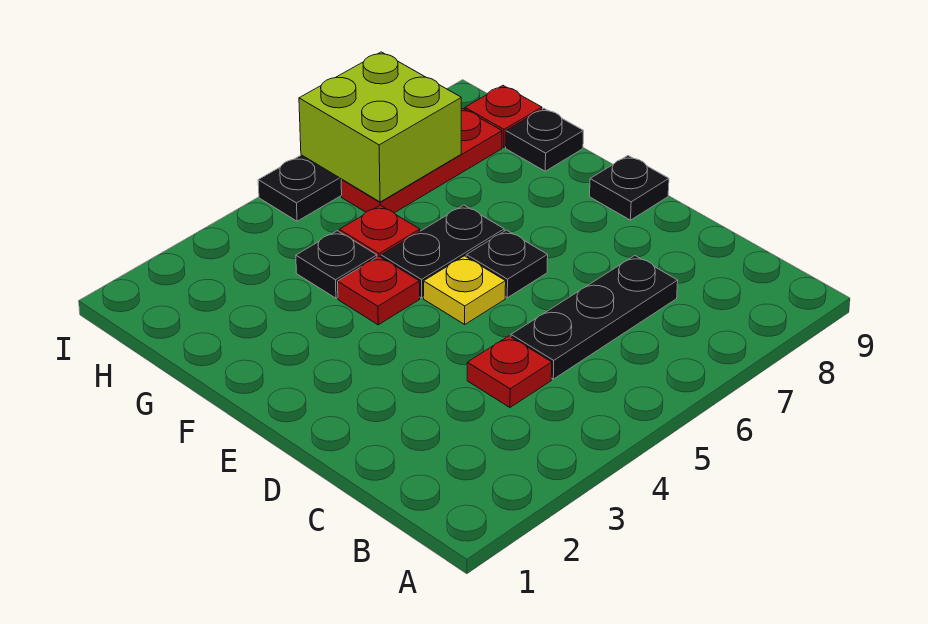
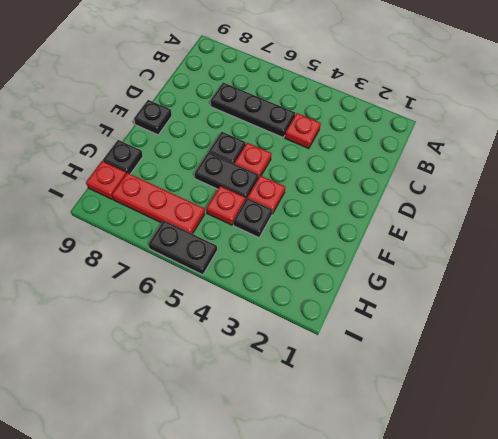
yellow plate E5 level 1 -> red plate E5 level 1
lime brick H6:I7 level 2 -> none

